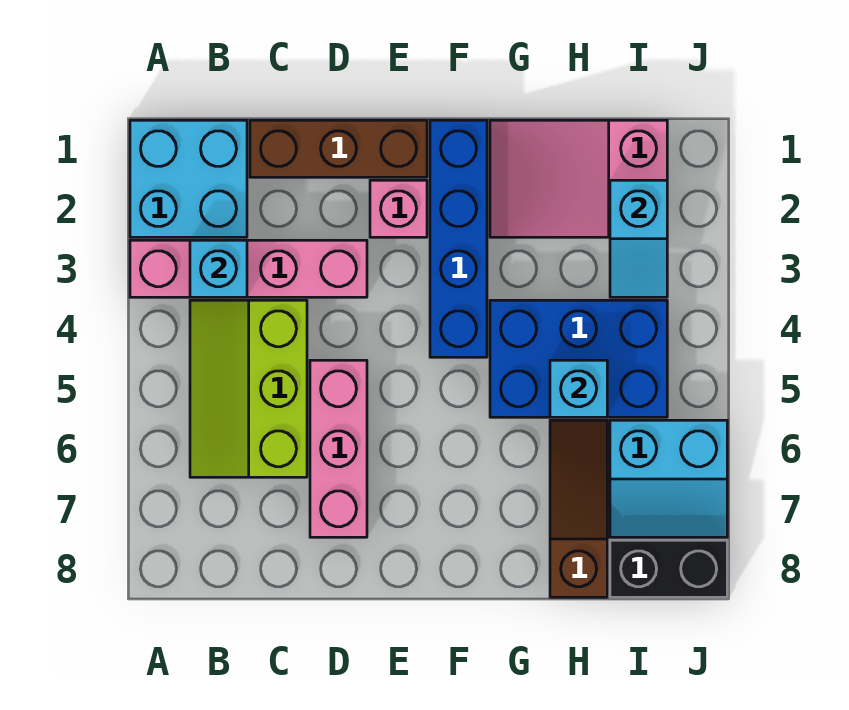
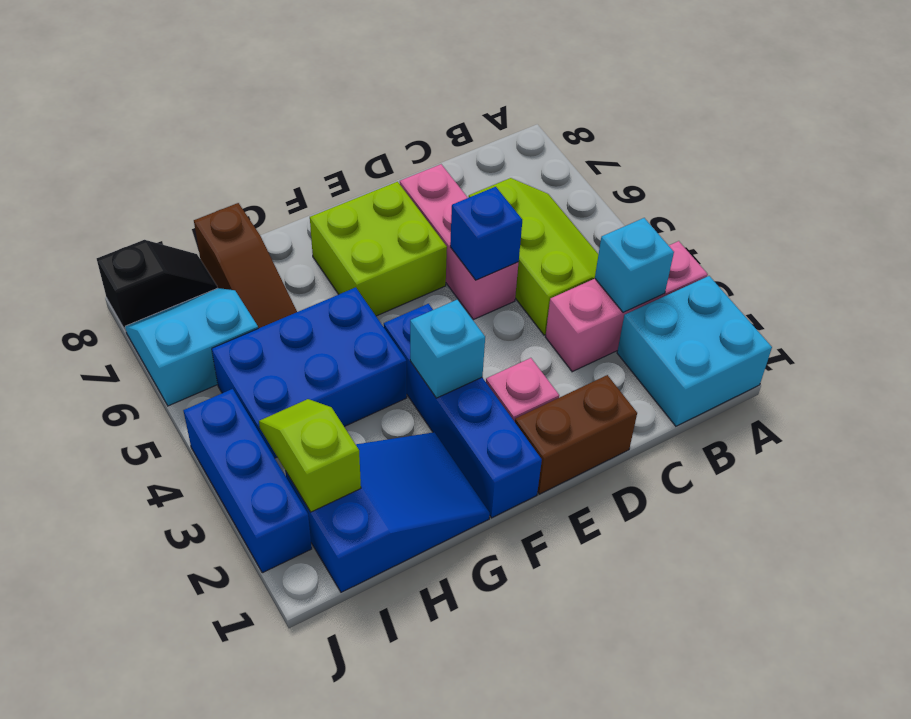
pink brick A3:D3 level 1 -> pink brick A3:C3 level 1
brown brick C1:E1 level 1 -> brown brick D1:E1 level 1
none -> blue brick D5 level 2
none -> lime brick E6:F7 level 1
pink slope G1:I2 level 1 top I -> blue slope G1:I2 level 1 top I
cyan brick H5 level 2 -> cyan brick F3 level 2
cyan slope I2:I3 level 2 top 2 -> lime slope I2:I3 level 2 top 2
black brick I8:J8 level 1 -> black slope I8:J8 level 1 top J
none -> blue brick J2:J4 level 1

